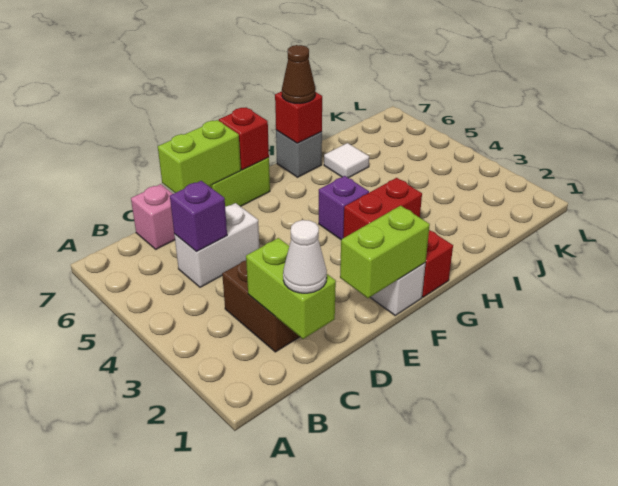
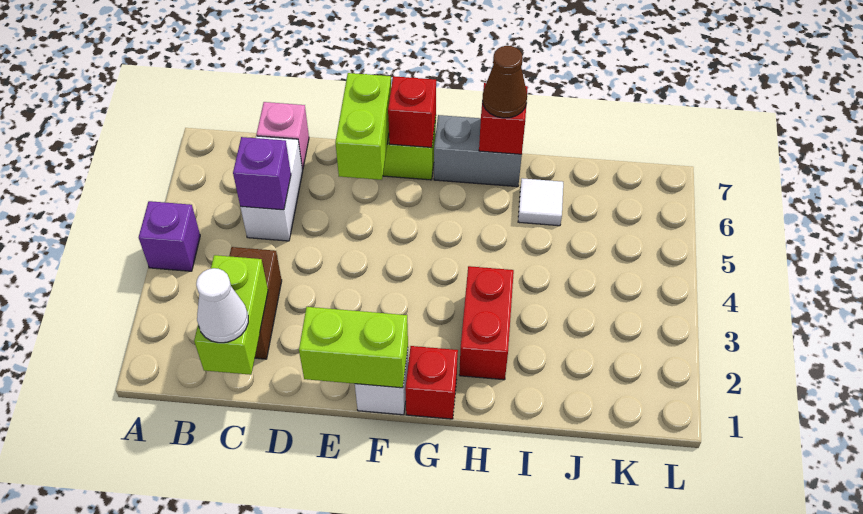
white brick C5:D5 level 1 -> white brick C5:C6 level 1
lime brick D7:E7 level 2 -> lime brick E6:E7 level 2
red brick G3:H3 level 1 -> red brick H2:H3 level 1
purple brick G4 level 1 -> purple brick A4 level 1
grey brick H7 level 1 -> grey brick G7:H7 level 1

